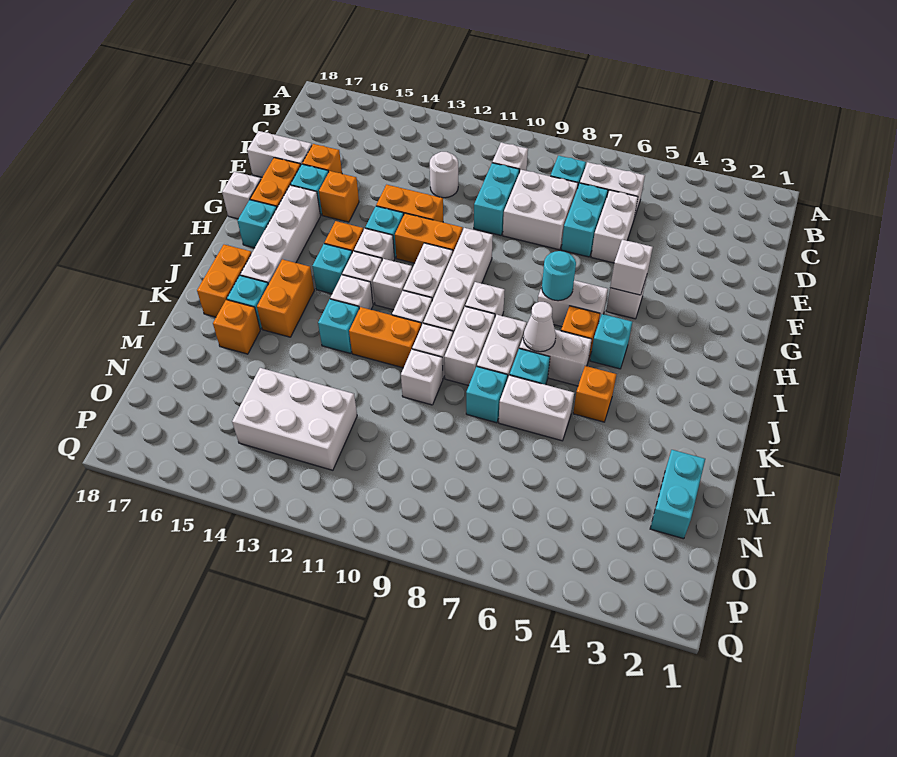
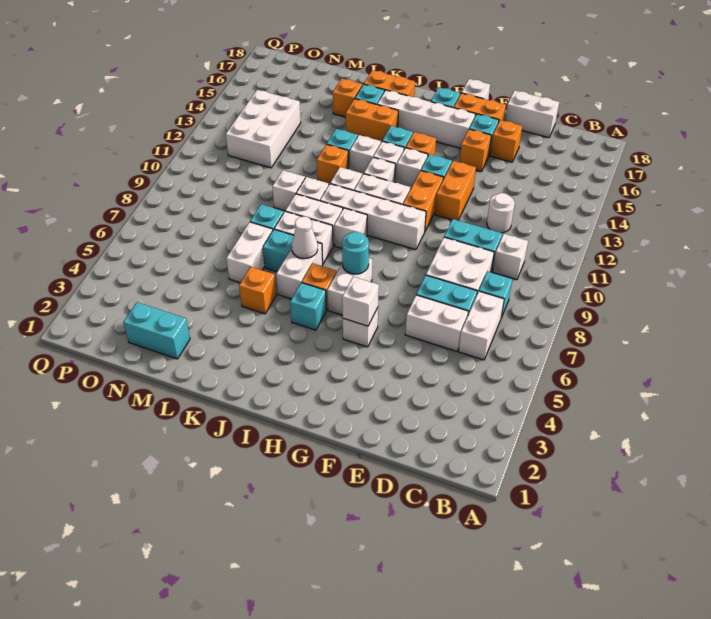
white brick E17:E18 level 1 -> white brick D18:E18 level 1
orange brick K11:K12 level 1 -> orange brick K12 level 1

